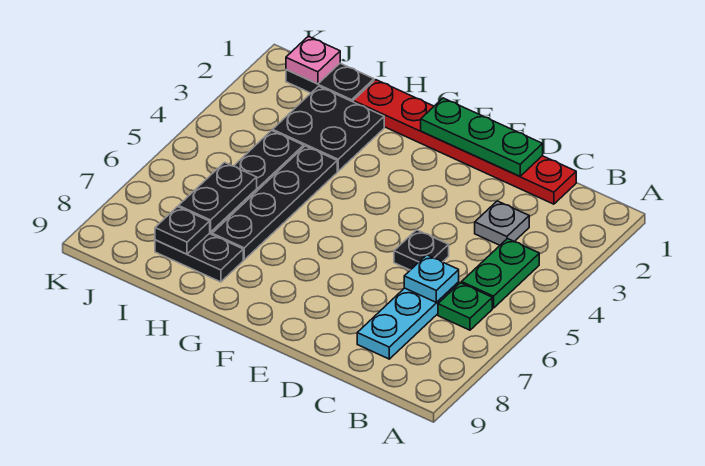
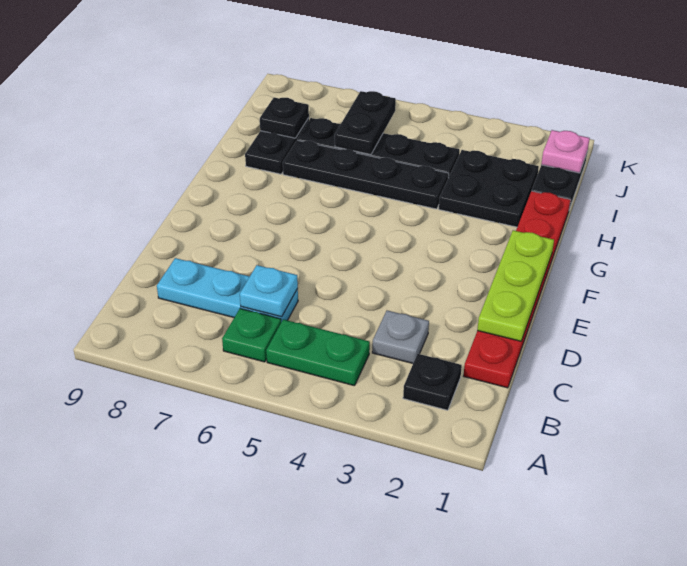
green plate D1:F1 level 2 -> lime plate D1:F1 level 2
black plate D5 level 1 -> black plate B2 level 1
black plate I6:I7 level 2 -> black plate I6:J6 level 2

